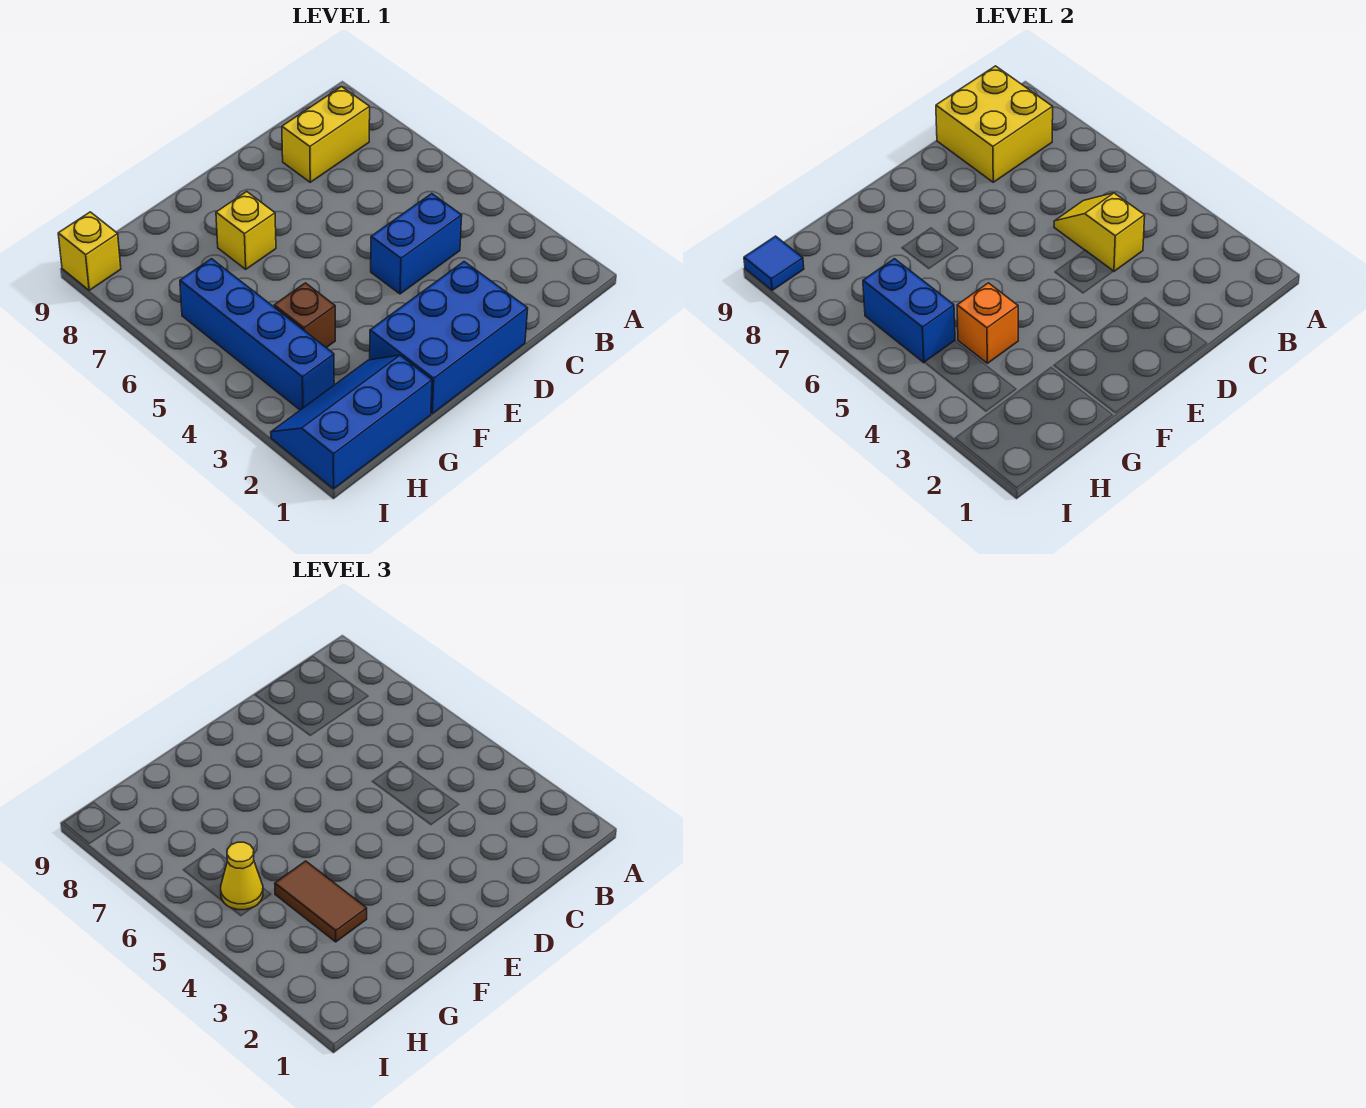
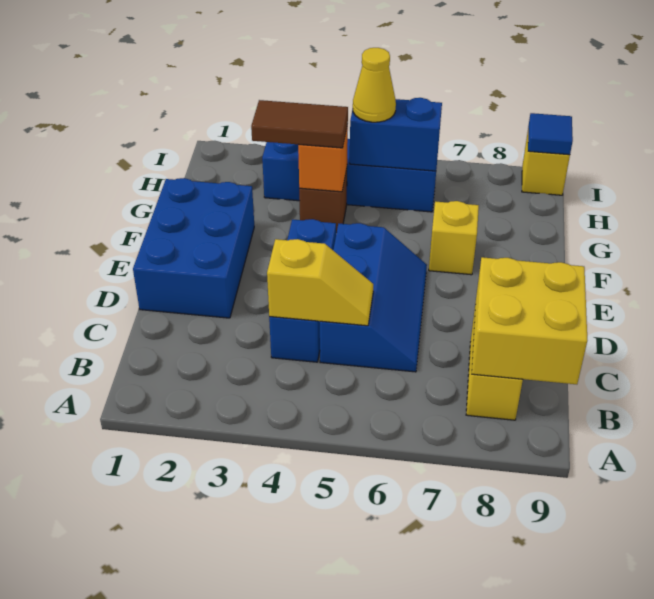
blue brick C4:D4 level 1 -> blue brick C4:E4 level 1
blue slope G1:I2 level 1 top 1 -> blue slope C5:E6 level 1 top 5

